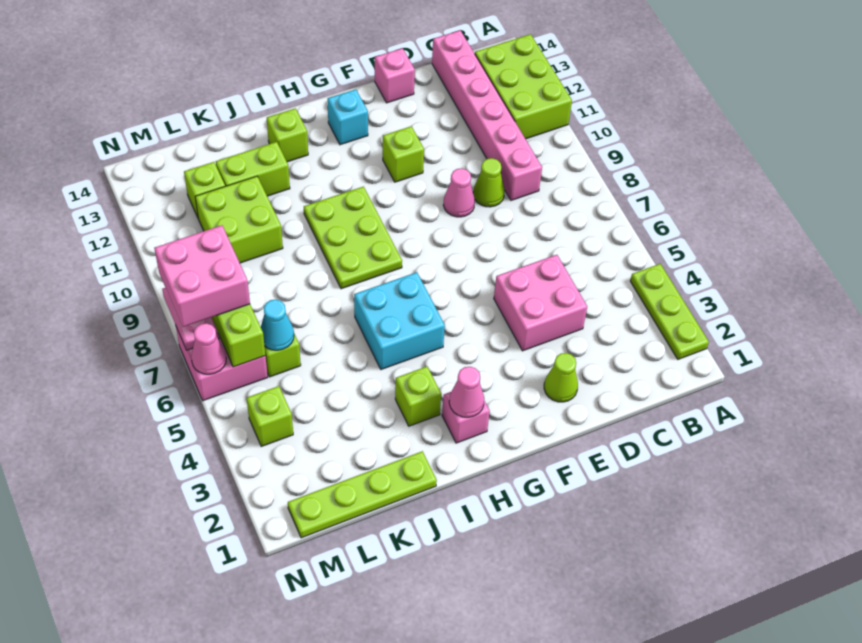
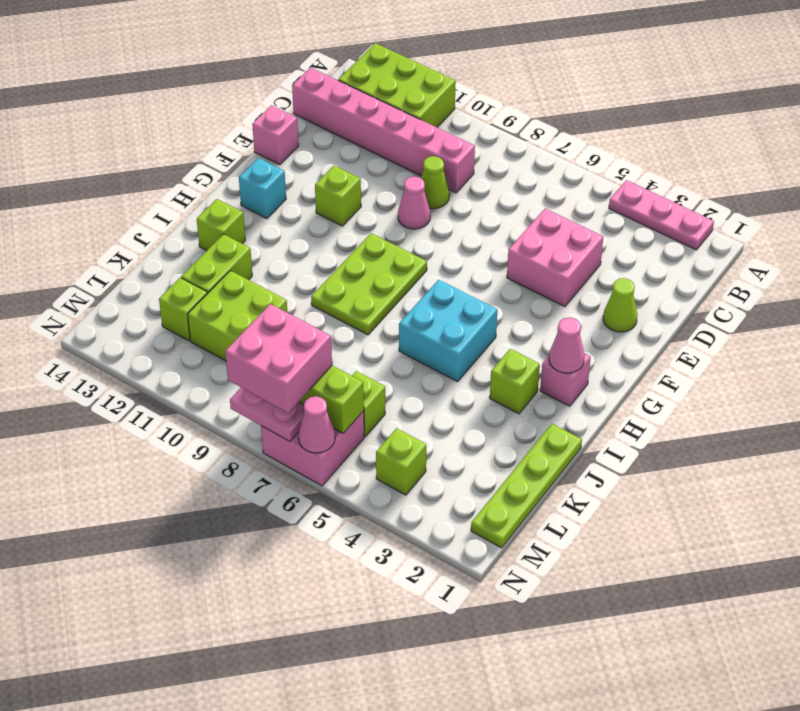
lime plate A2:A4 level 1 -> pink plate A2:A4 level 1
lime plate H8:I10 level 1 -> lime plate G8:I9 level 1
cyan cone L6 level 2 -> none

